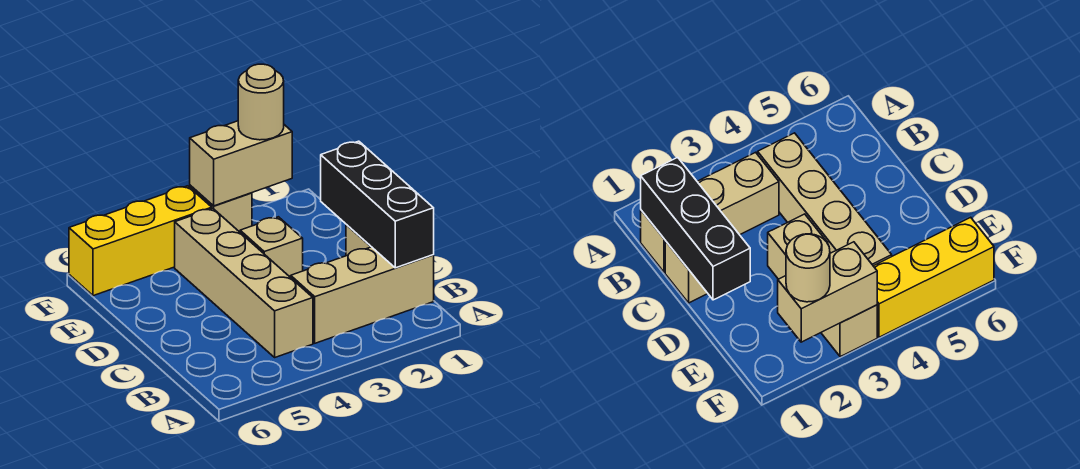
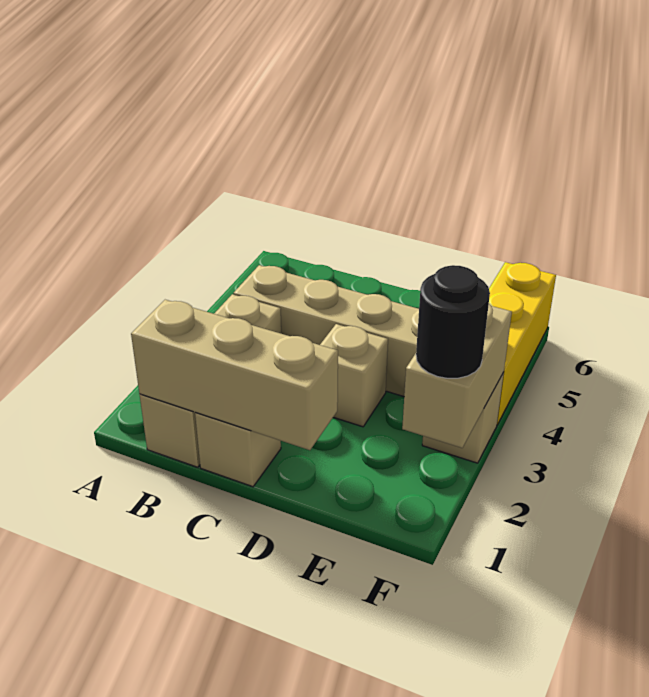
black brick B1:D1 level 2 -> tan brick B1:D1 level 2
tan round brick F2 level 3 -> black round brick F2 level 3

